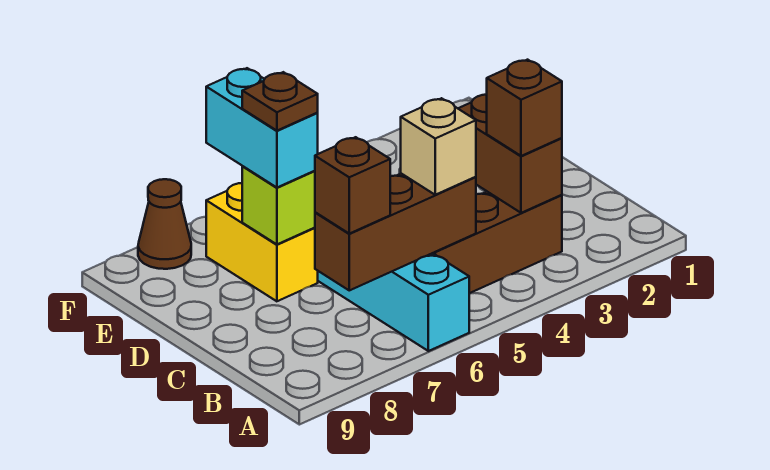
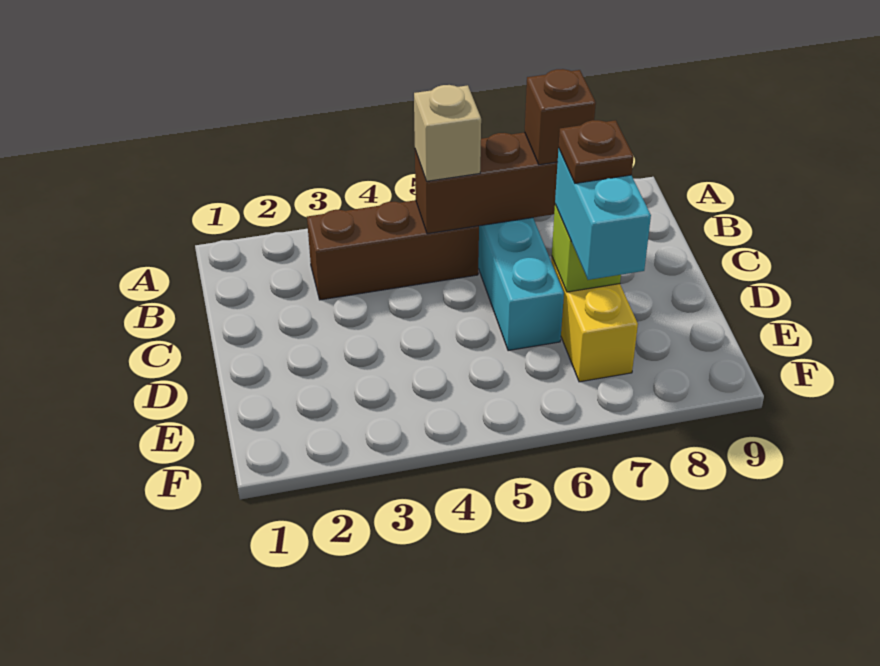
brown brick B3:C3 level 2 -> none
brown brick B3 level 3 -> none
brown cone F8 level 1 -> none

